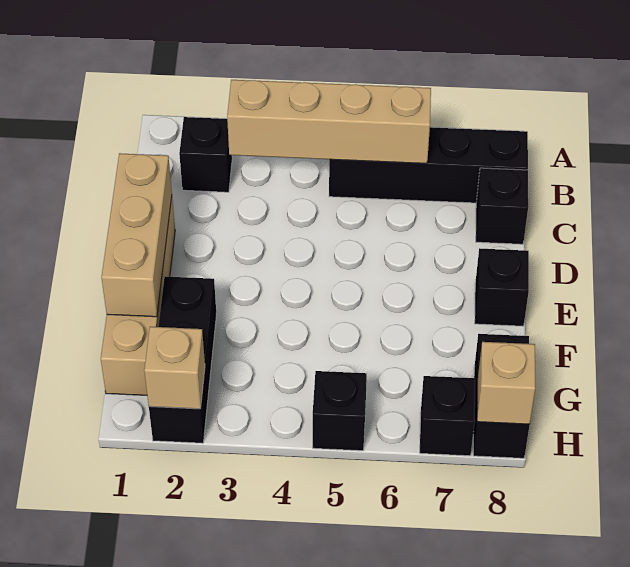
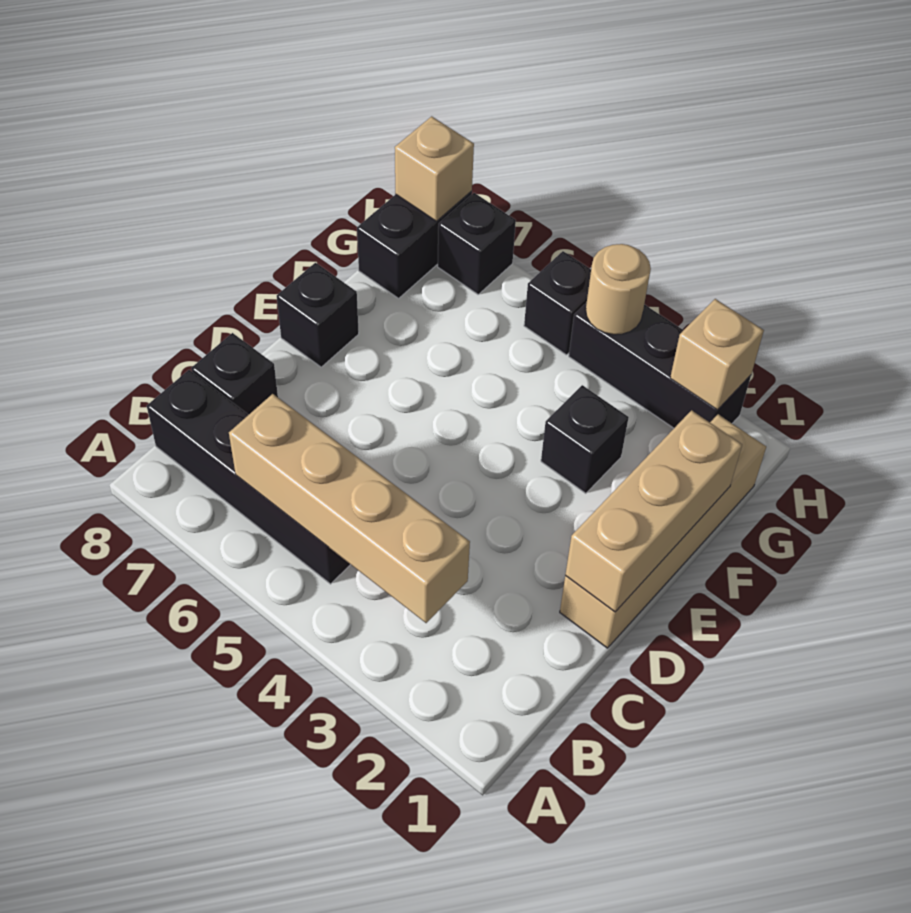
black brick B2 level 1 -> black brick F3 level 1
black brick F2:H2 level 1 -> black brick H2:H4 level 1
none -> tan round brick H4 level 2

